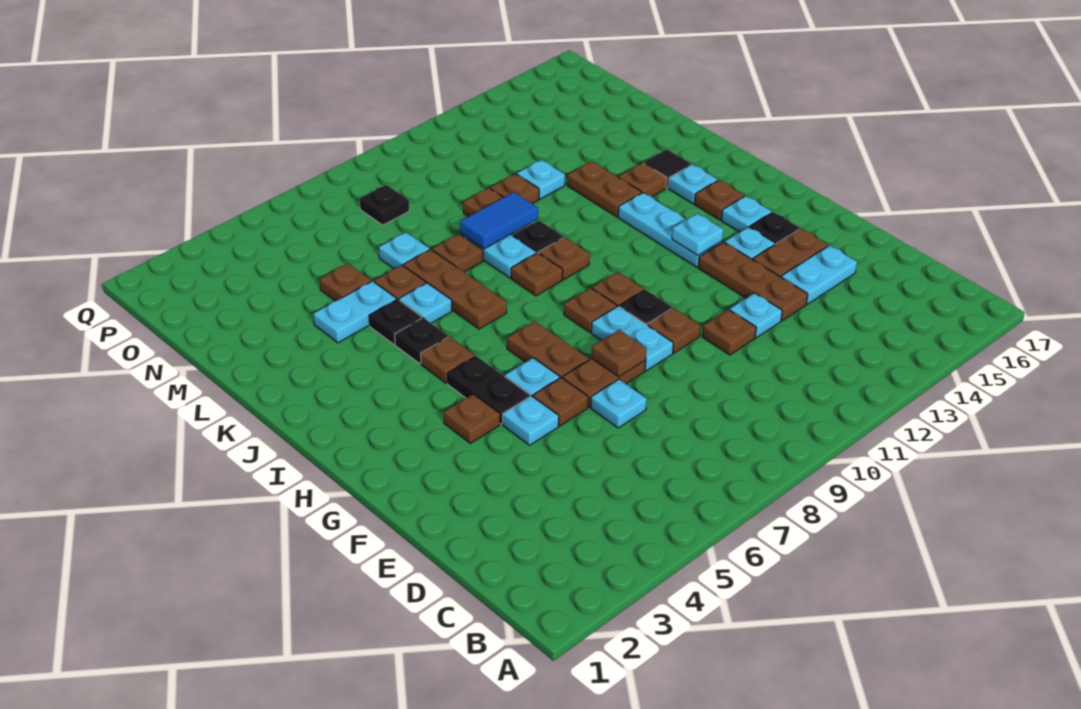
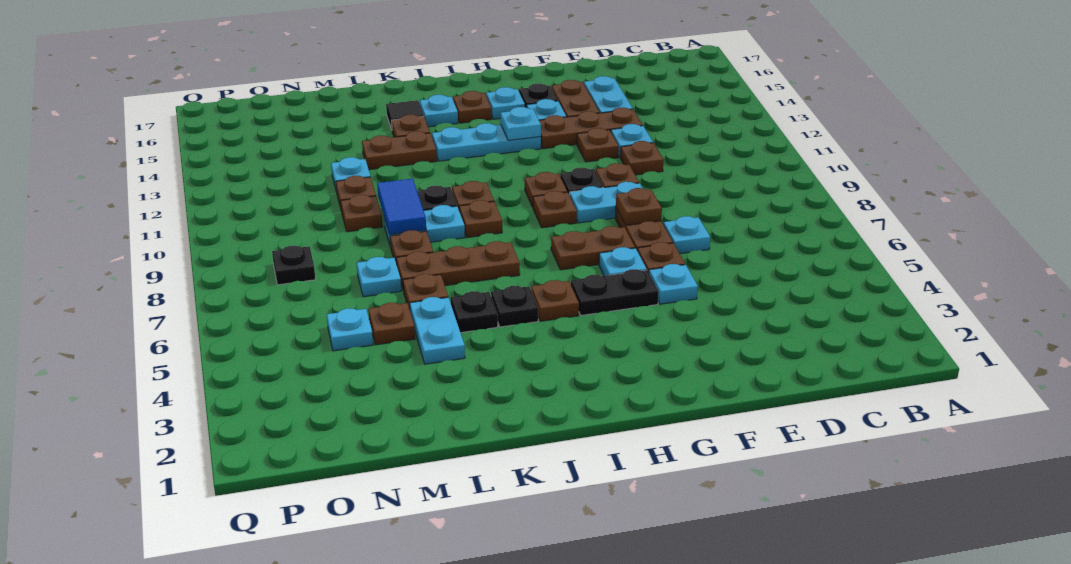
brown plate G4 level 1 -> brown plate F12 level 1
cyan plate K6 level 1 -> cyan plate N5 level 1

